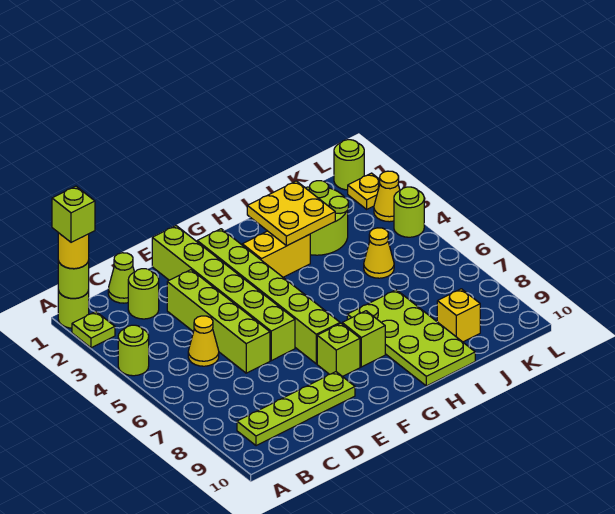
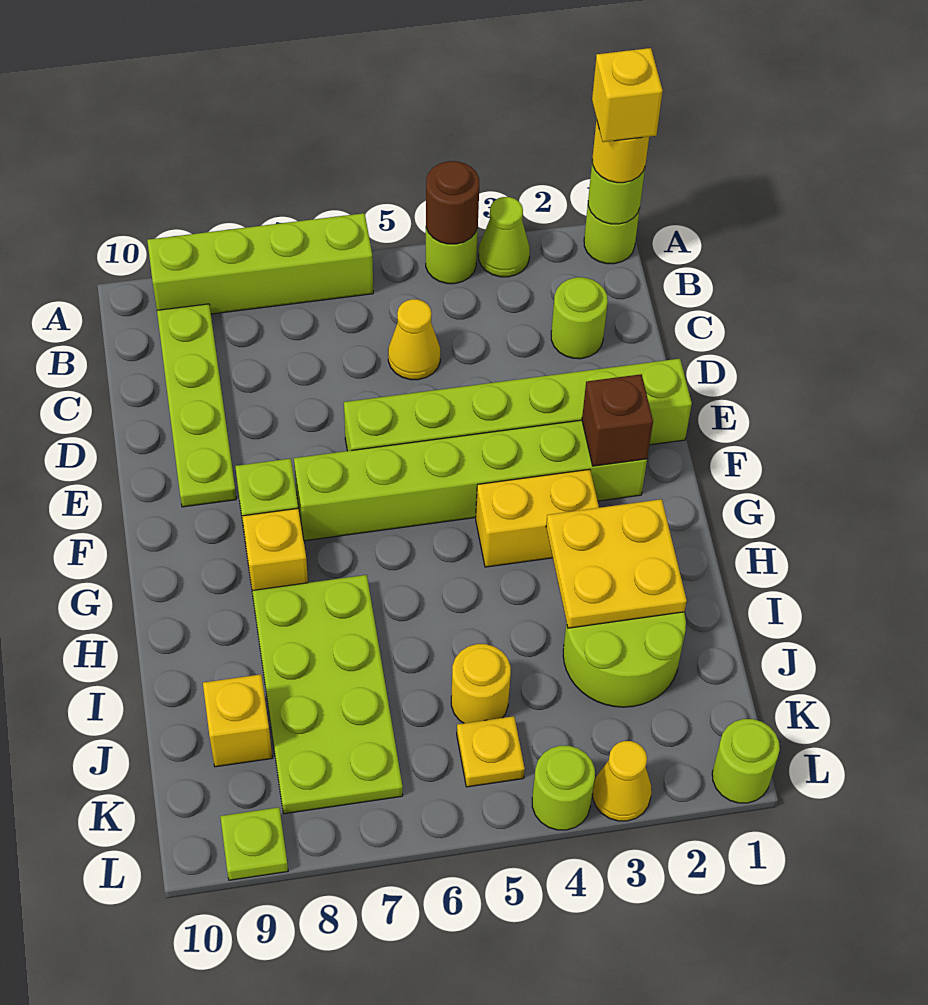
lime brick A1 level 4 -> yellow brick A1 level 4
lime plate A2 level 1 -> lime plate L9 level 1
none -> brown round brick A4 level 2
lime cone C1 level 1 -> lime cone A3 level 1
lime brick D3:D6 level 1 -> lime brick A6:A9 level 1
none -> brown brick F2 level 2
yellow brick G3:H3 level 1 -> yellow brick G3:G4 level 1
lime brick G8 level 1 -> yellow brick G8 level 1
lime plate H7:I10 level 1 -> lime plate H7:K8 level 1
yellow cone J5 level 1 -> yellow round brick J5 level 1
yellow plate L2 level 1 -> yellow plate K5 level 1

